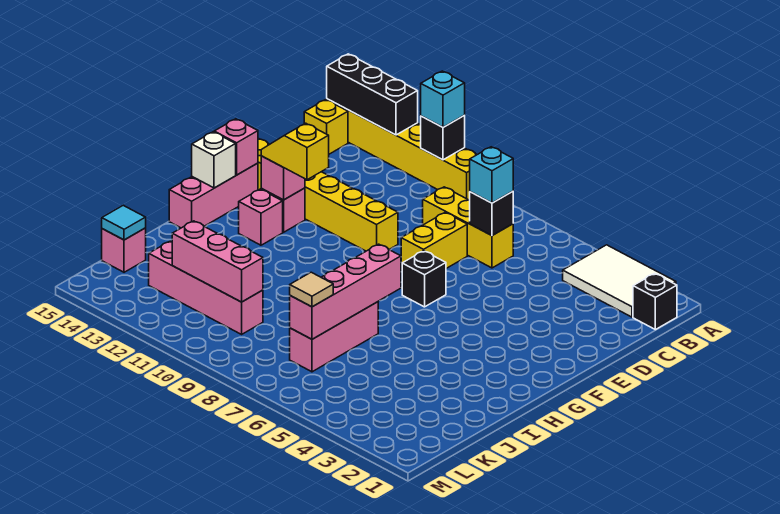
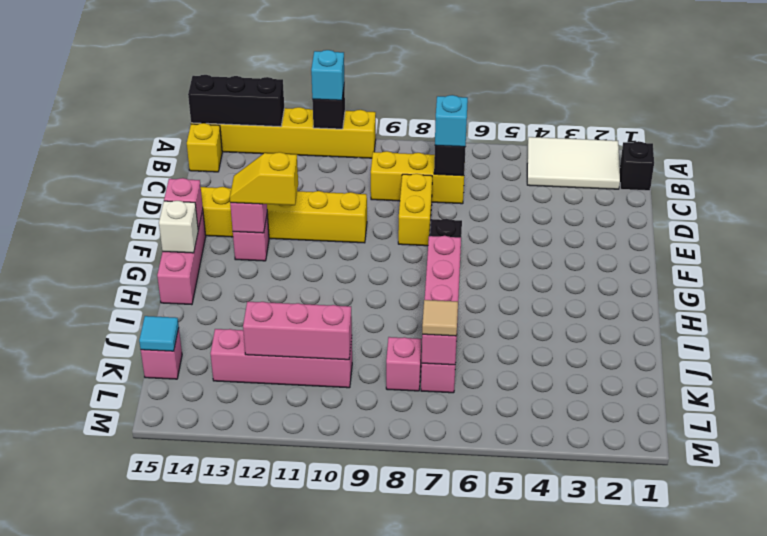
pink brick G13 level 1 -> pink brick K8 level 1

